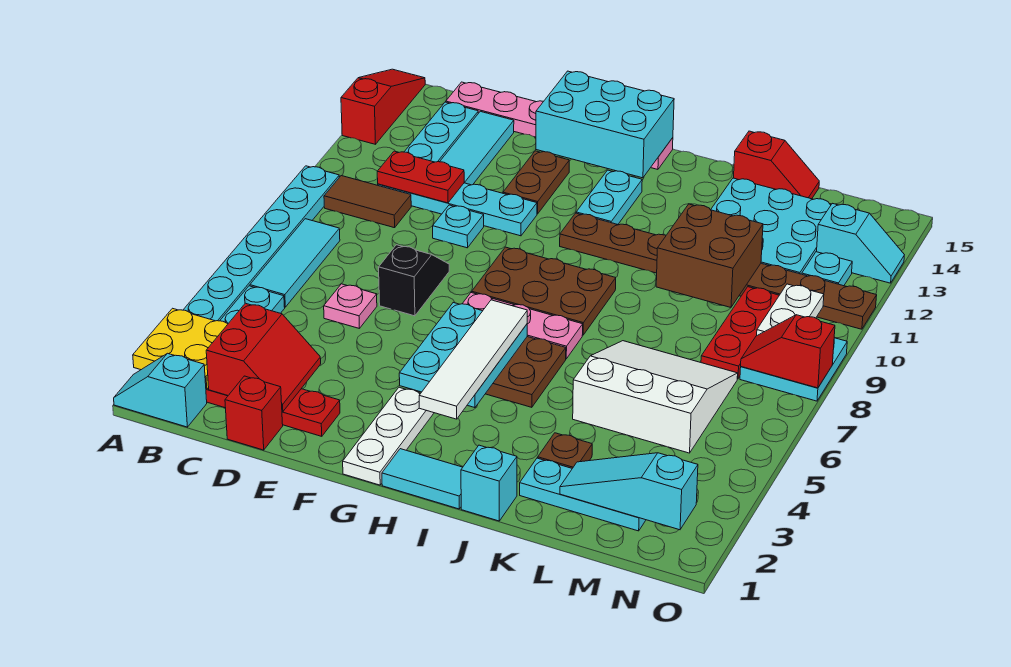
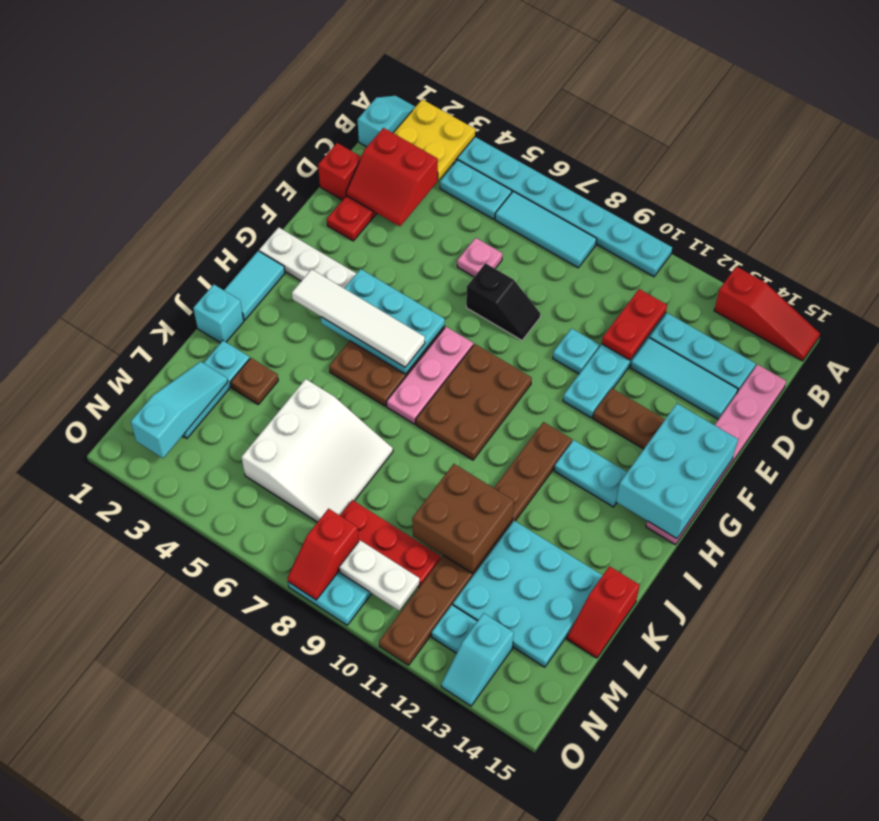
brown tile B10:C10 level 1 -> none
red slope N8:O8 level 2 top O -> red slope N8:O8 level 2 top N

